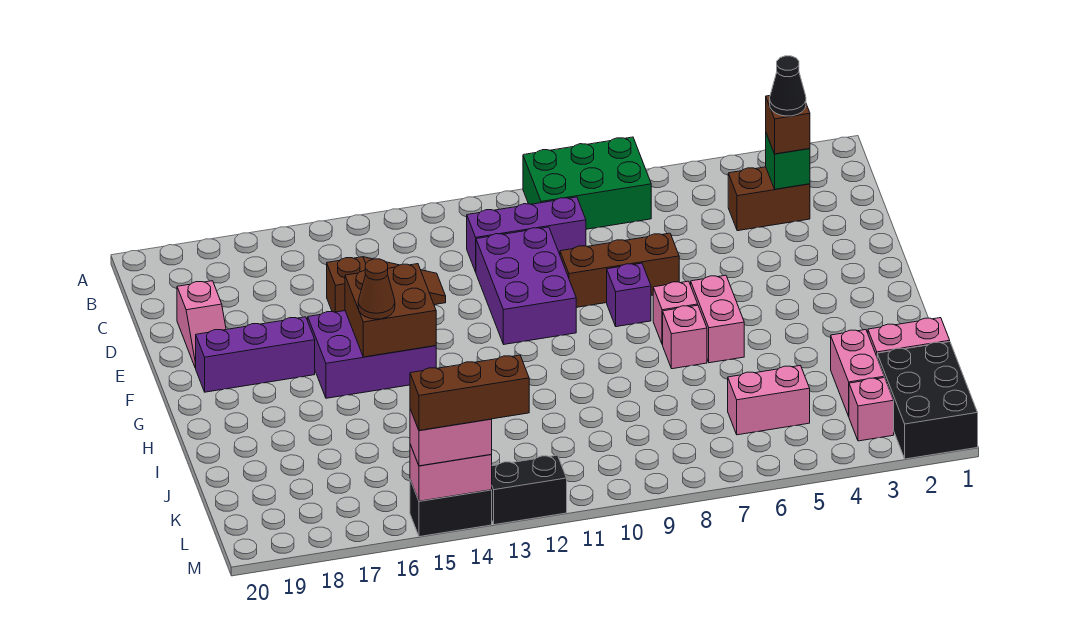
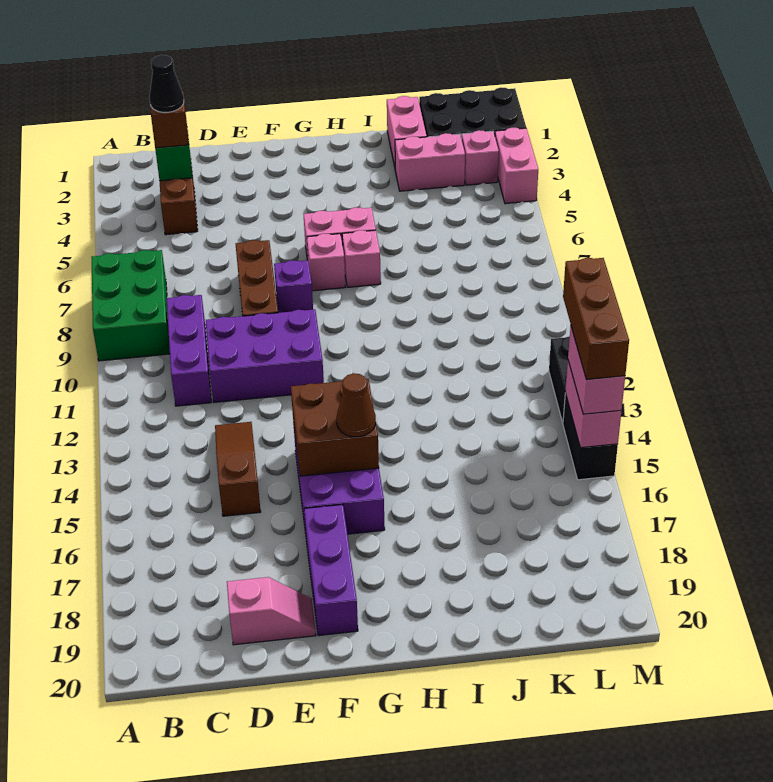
pink brick K5:K6 level 1 -> pink brick M3:M4 level 1

